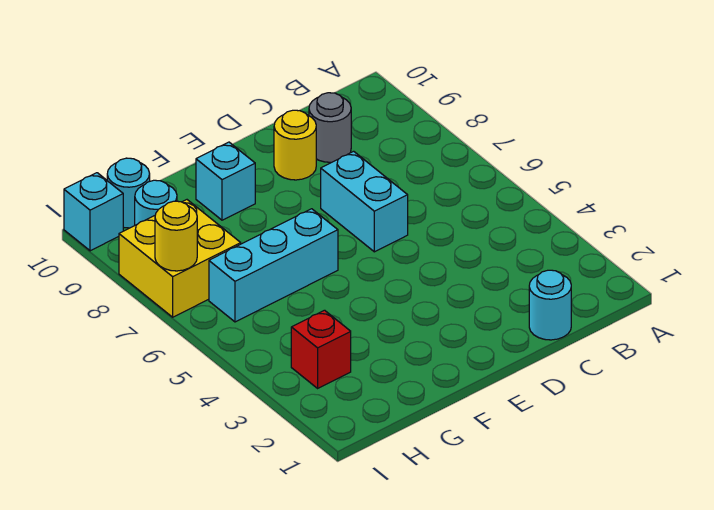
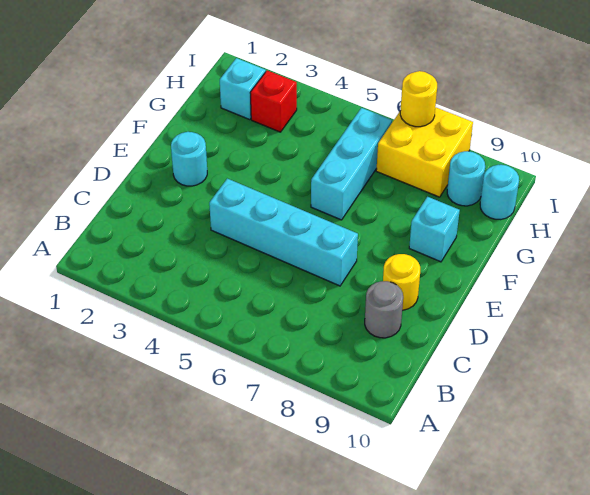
cyan round brick C1 level 1 -> cyan round brick E2 level 1
cyan brick D6:D7 level 1 -> cyan brick D4:D7 level 1
cyan brick I10 level 1 -> cyan brick H2 level 1

